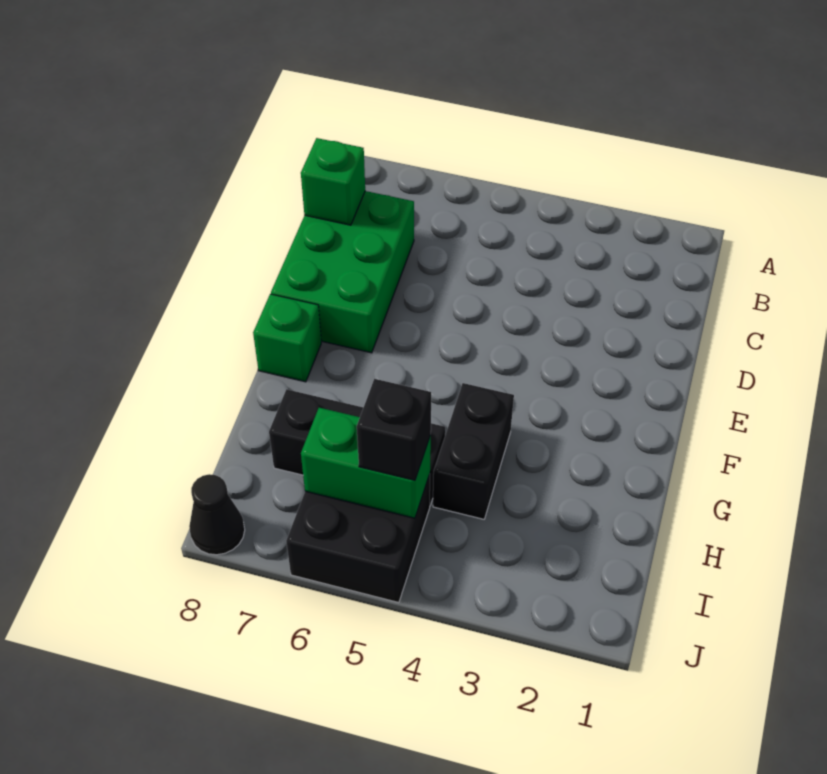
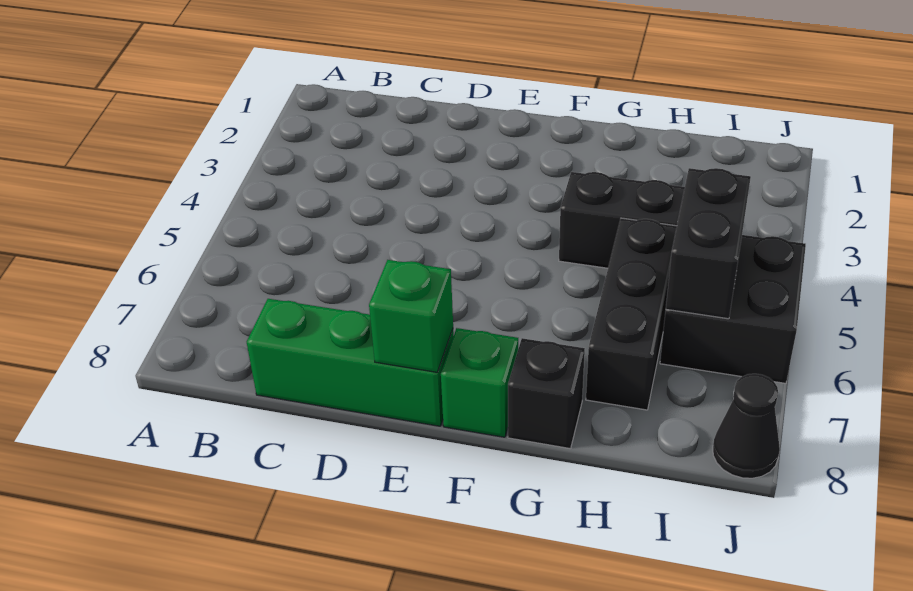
green brick C7:E8 level 1 -> green brick C8:E8 level 1
green brick C8 level 2 -> green brick E8 level 2
green brick I5:I6 level 2 -> black brick I5:I6 level 2
black brick I5 level 3 -> black brick G8 level 1

